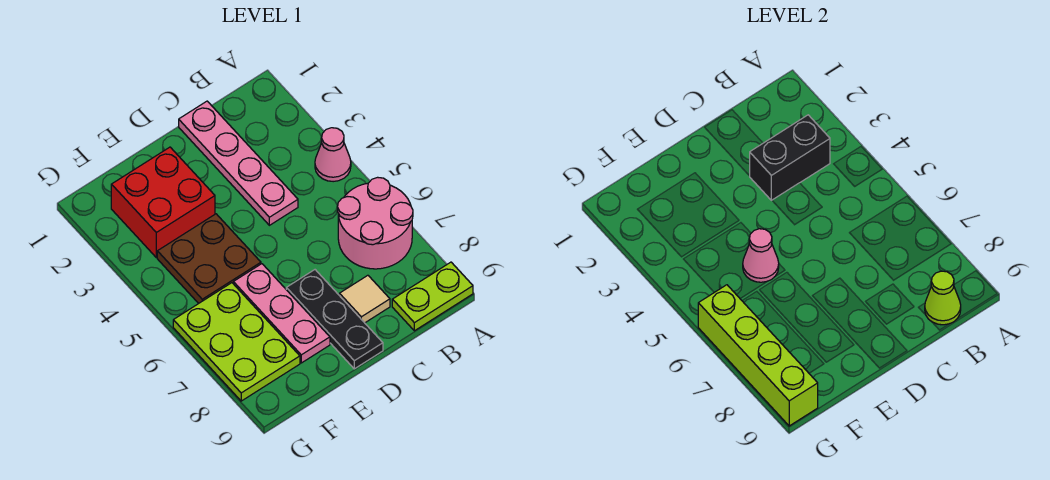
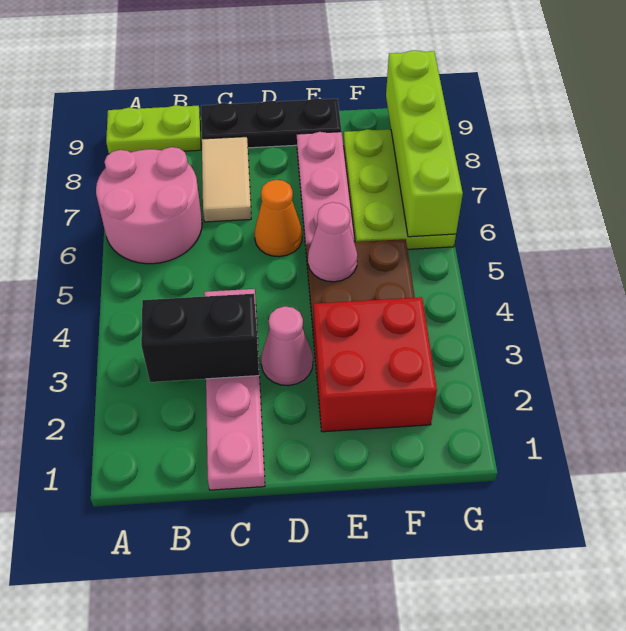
pink cone A4 level 1 -> pink cone D3 level 1
lime cone B9 level 2 -> none
tan tile C8 level 1 -> tan tile C7:C8 level 1
none -> orange cone D6 level 1
black plate D7:D9 level 1 -> black plate C9:E9 level 1

